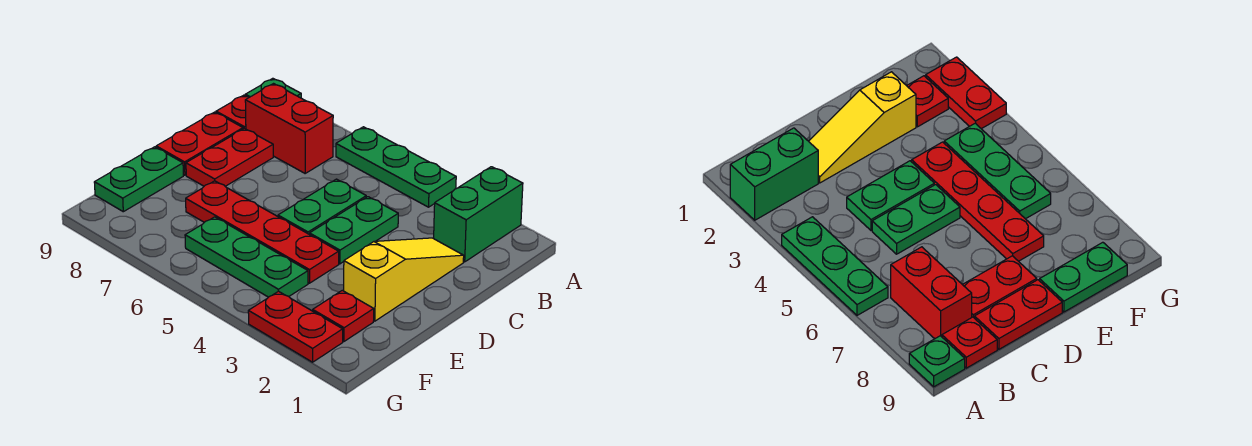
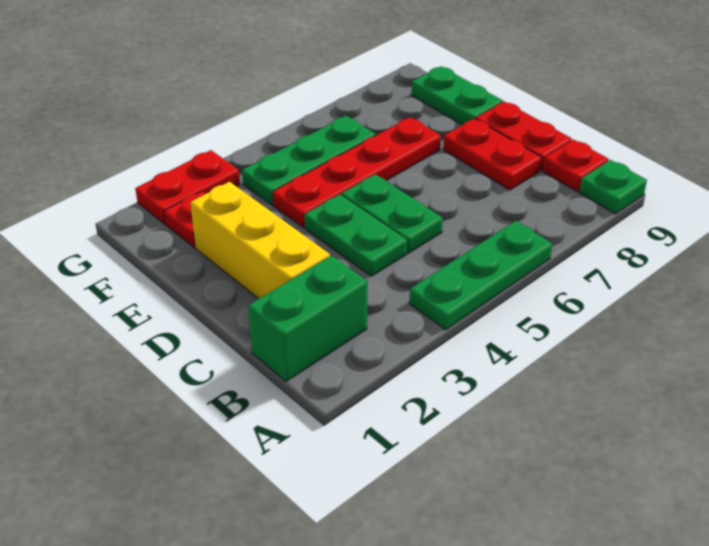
green brick A2:B2 level 1 -> green brick B1:B2 level 1
red brick B7:B8 level 1 -> none
yellow slope C2:E2 level 1 top E -> yellow brick C2:E2 level 1

